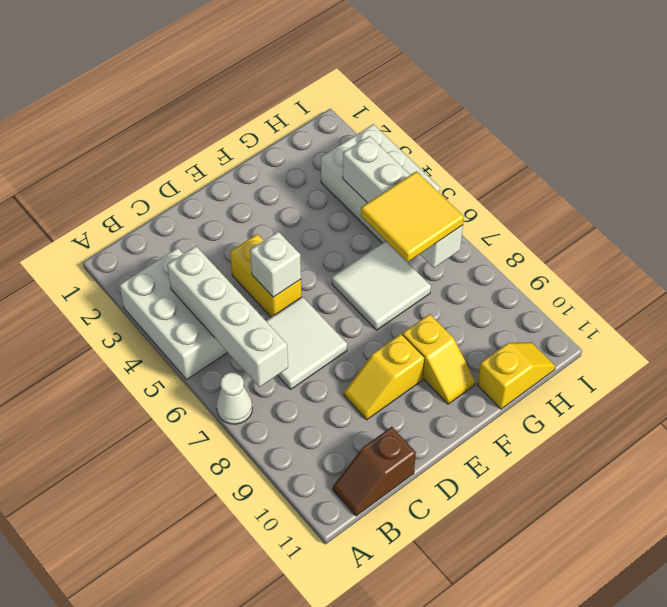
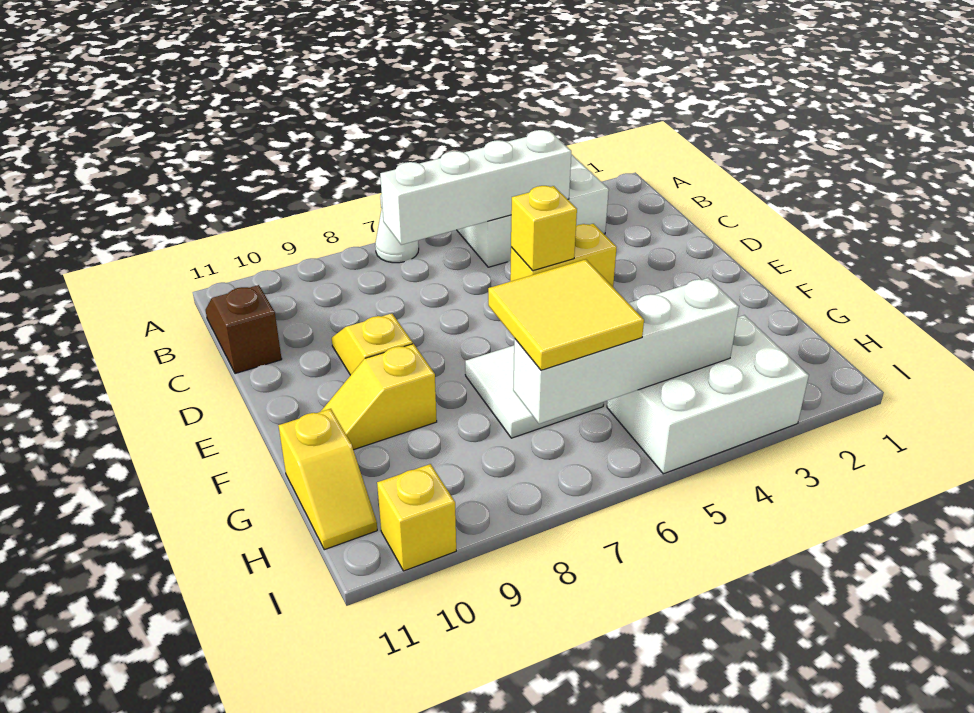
white tile C6:D7 level 1 -> none
white brick D5 level 2 -> yellow brick D5 level 2
none -> yellow brick I10 level 1

